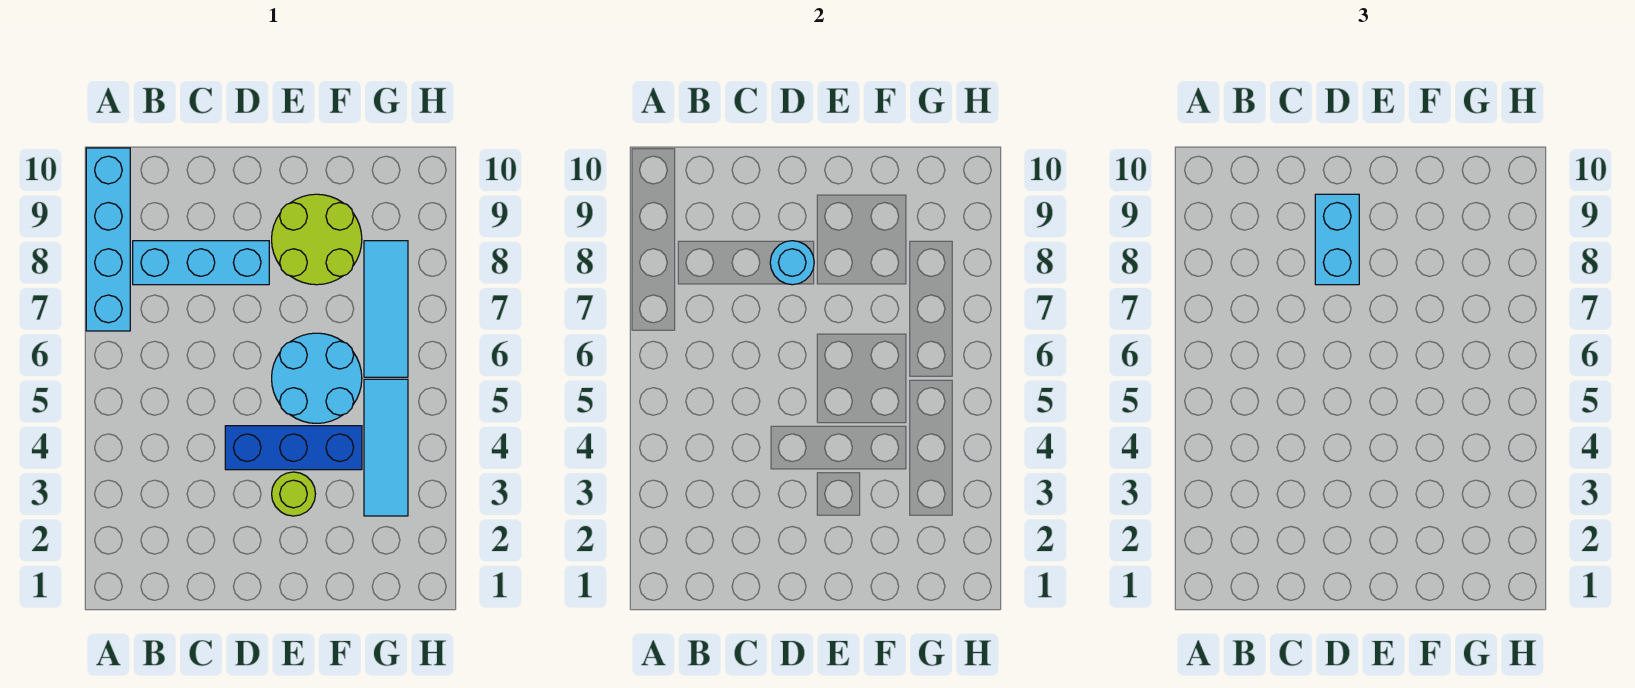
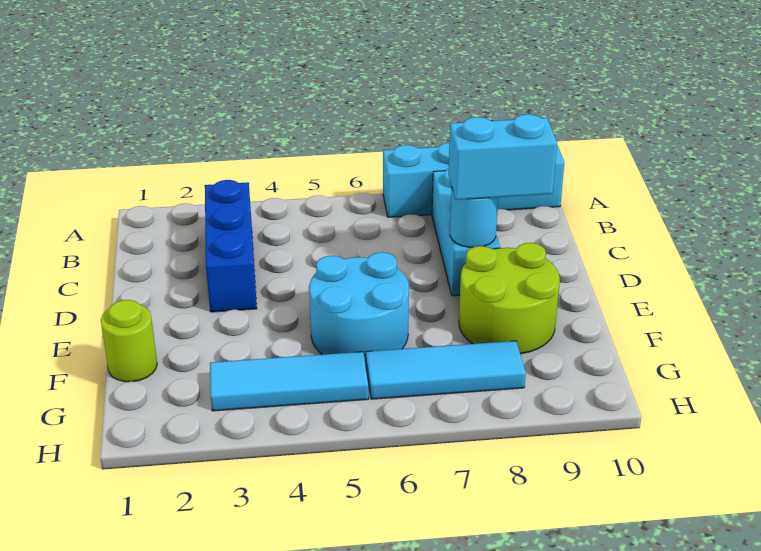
blue brick D4:F4 level 1 -> blue brick B3:D3 level 1
lime round brick E3 level 1 -> lime round brick F1 level 1

